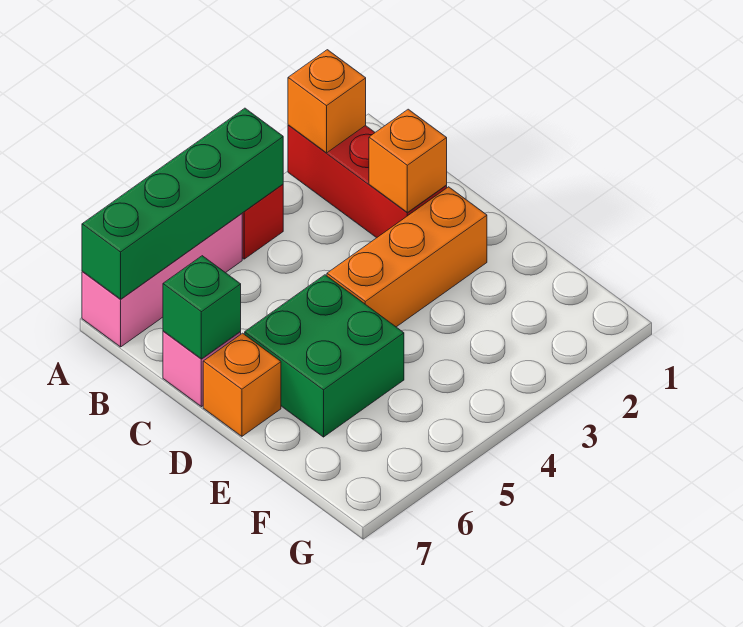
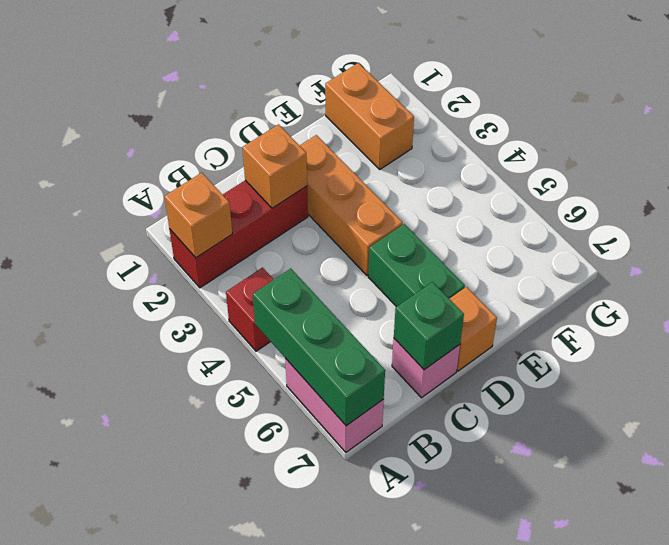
green brick A4:A7 level 2 -> green brick A5:A7 level 2
pink brick A5:A7 level 1 -> pink brick A6:A7 level 1
green brick D5:E6 level 1 -> green brick D5:D6 level 1
none -> orange brick F1:F2 level 1

